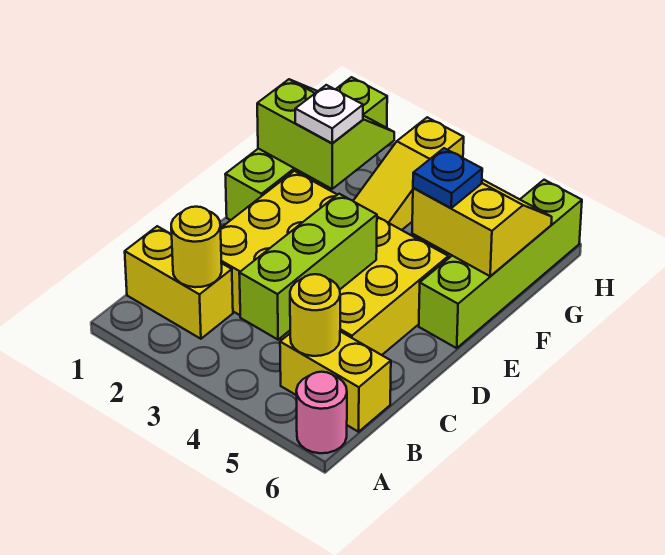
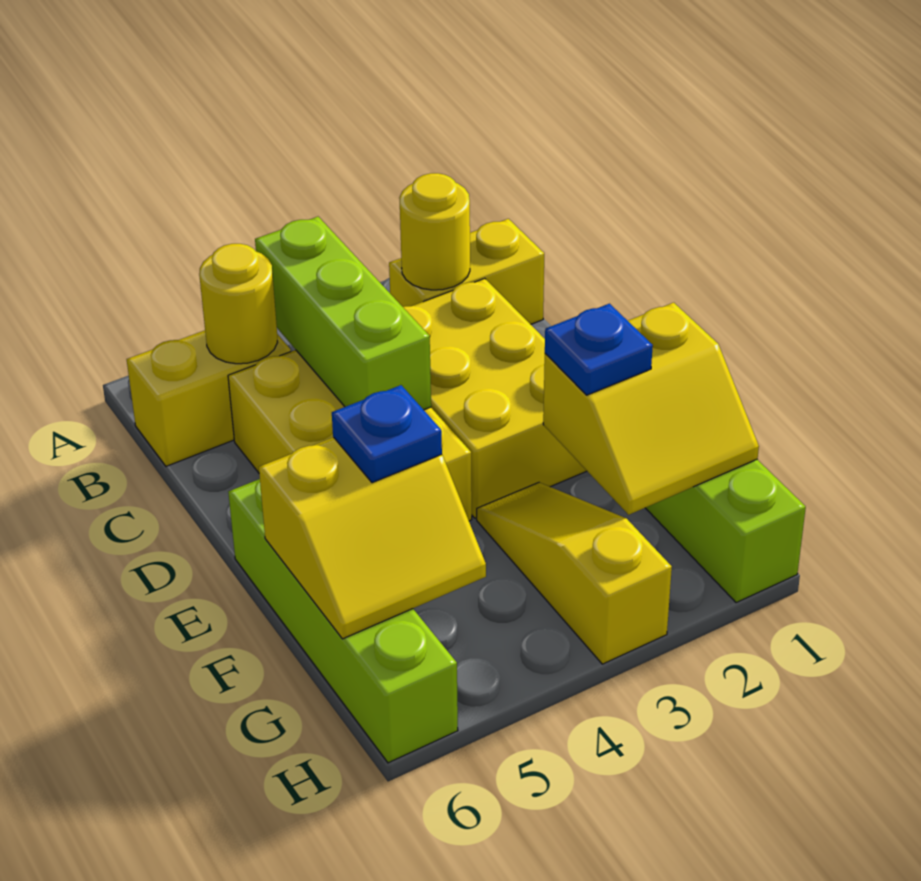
pink round brick A6 level 1 -> none
lime slope F1:G2 level 2 top F -> yellow slope F1:G2 level 2 top F
white plate F2 level 3 -> blue plate F2 level 3

